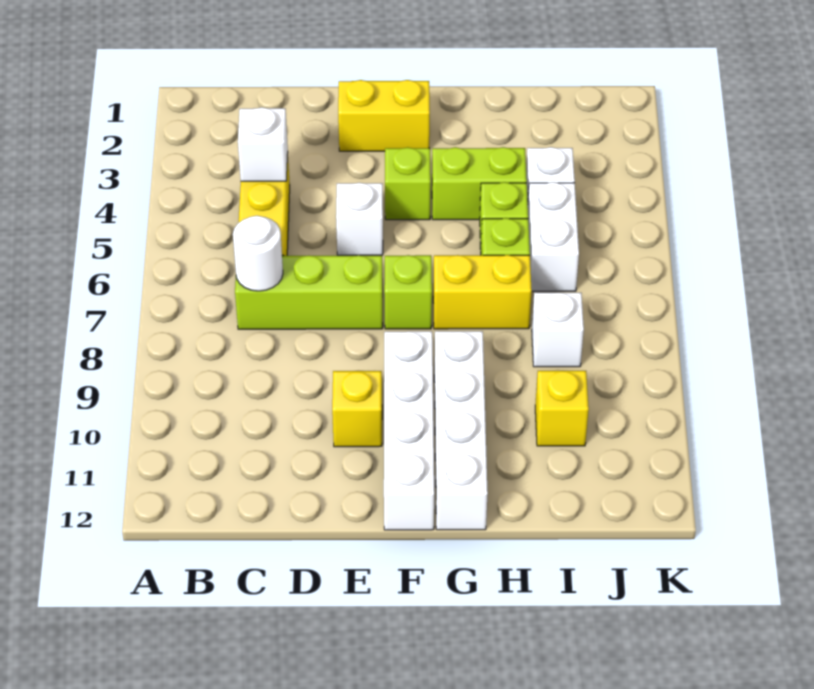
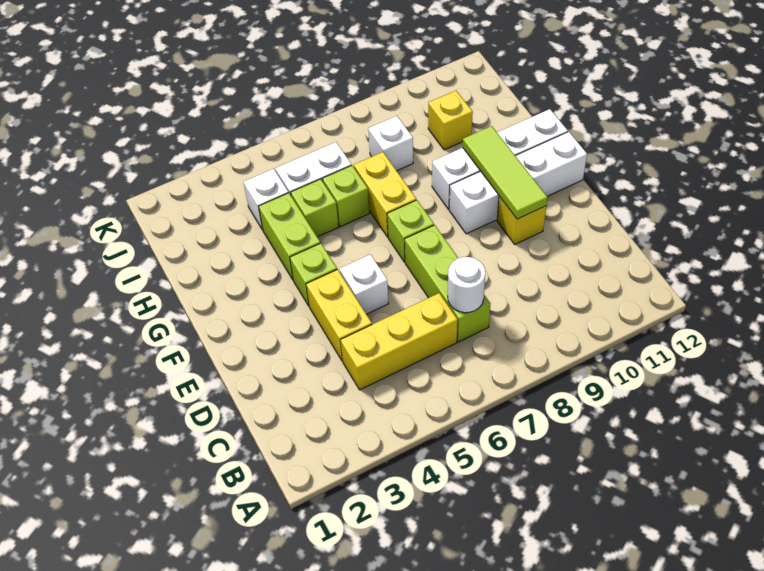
white brick C4 level 2 -> none
yellow brick E2:F2 level 1 -> yellow brick D4:E4 level 1
none -> lime tile E10:G10 level 2

